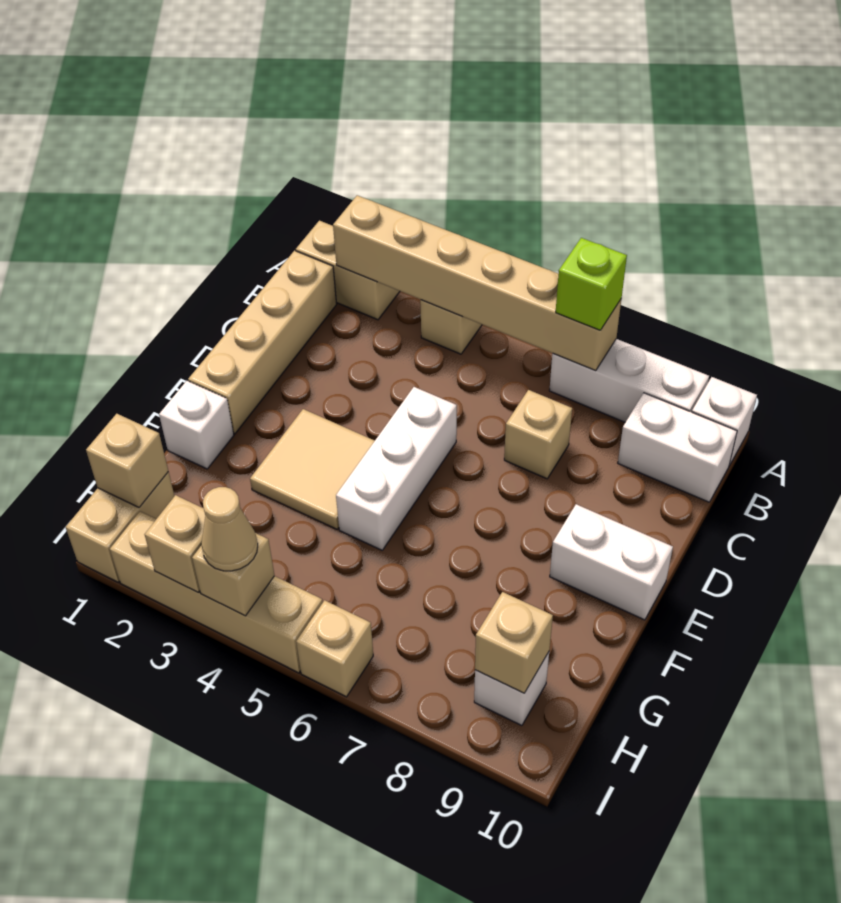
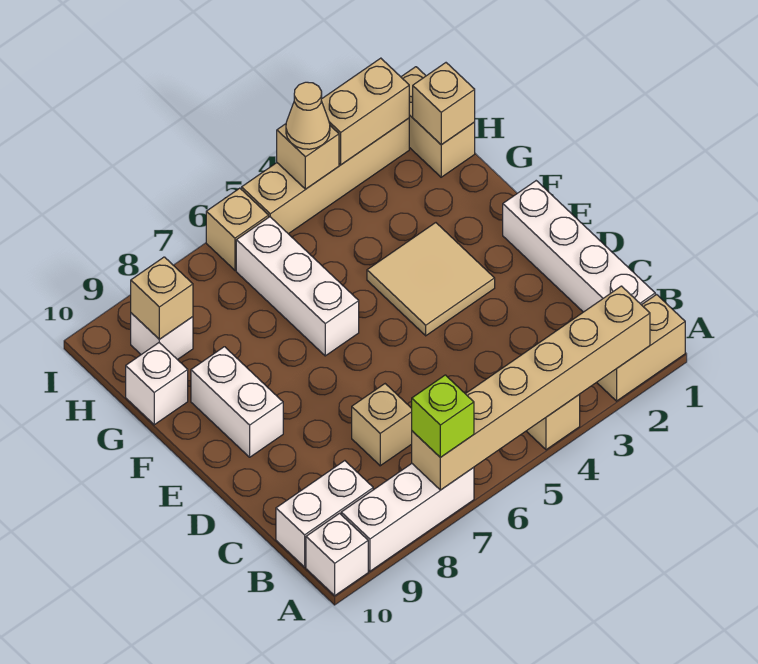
tan brick B1:E1 level 1 -> white brick B1:E1 level 1
white brick D5:F5 level 1 -> white brick F6:H6 level 1
white brick E9:E10 level 1 -> white brick E9:F9 level 1
white brick F1 level 1 -> white brick G10 level 1
tan brick I3 level 2 -> tan brick I2:I3 level 2

